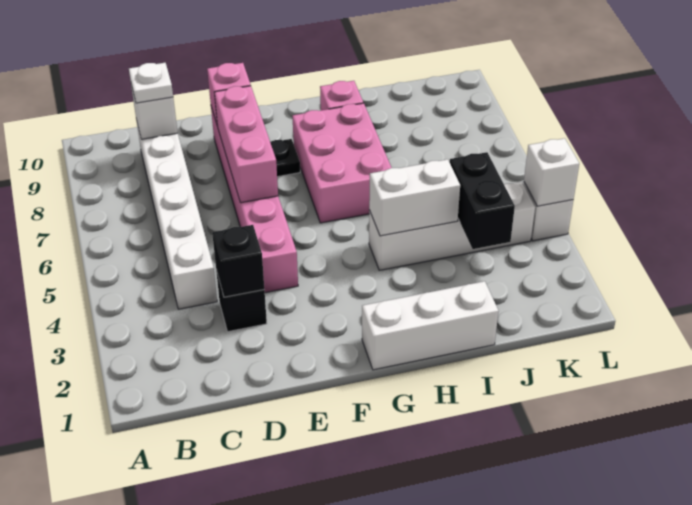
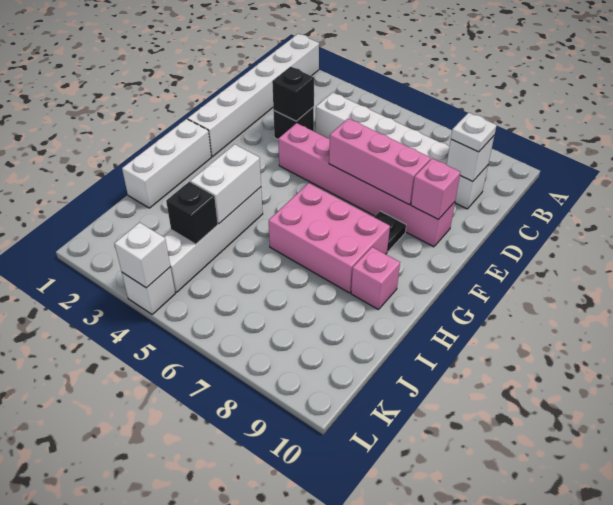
none -> white brick A1:F1 level 1
black brick J3:J4 level 2 -> black brick J4 level 2

